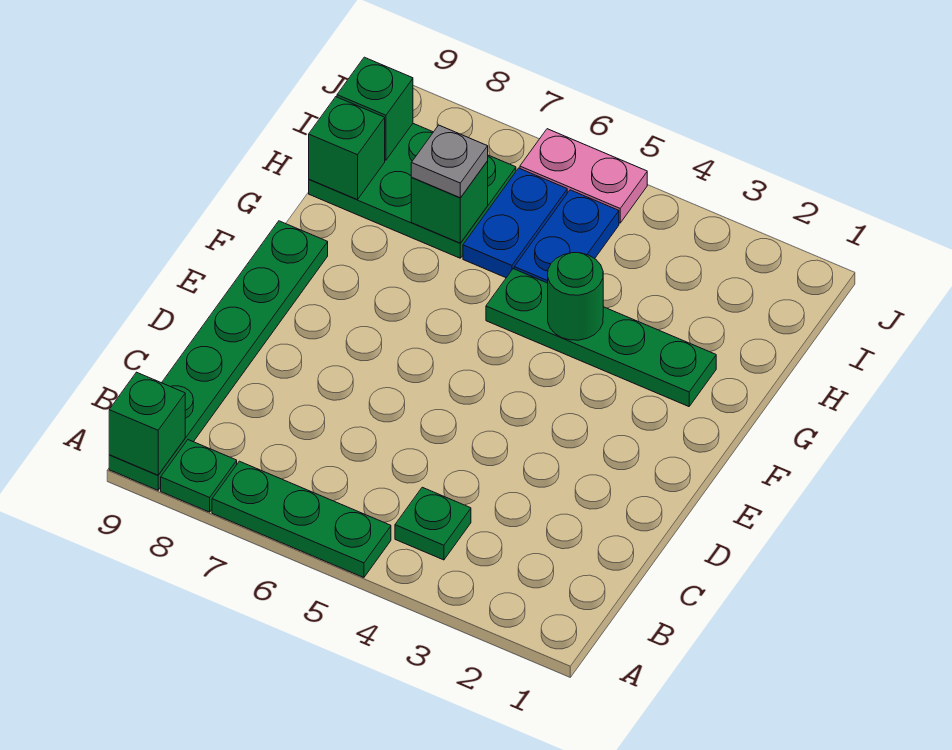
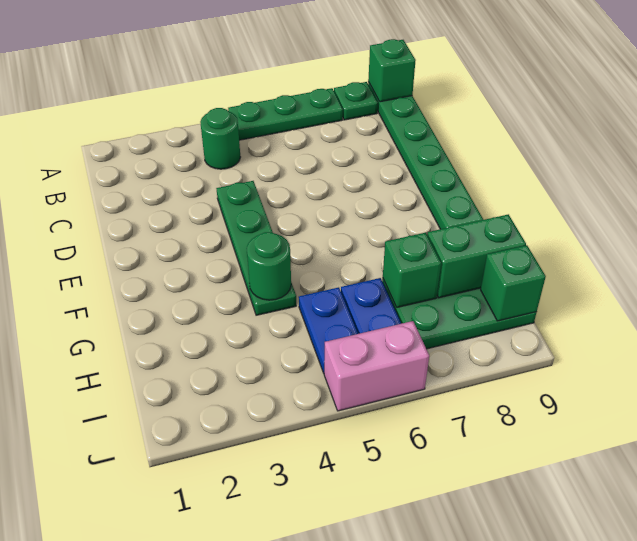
green plate B4 level 1 -> green round brick B4 level 1
green plate G2:G5 level 1 -> green plate D4:G4 level 1
grey plate H7 level 3 -> none
green brick H9 level 2 -> green brick H8:H9 level 2
pink plate J5:J6 level 1 -> pink brick J5:J6 level 1

